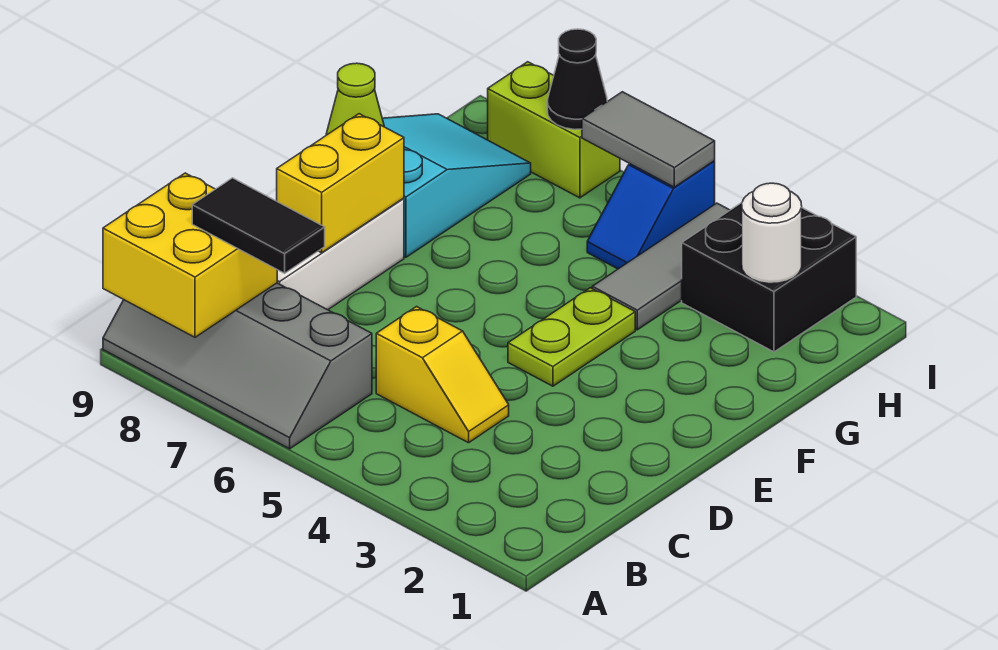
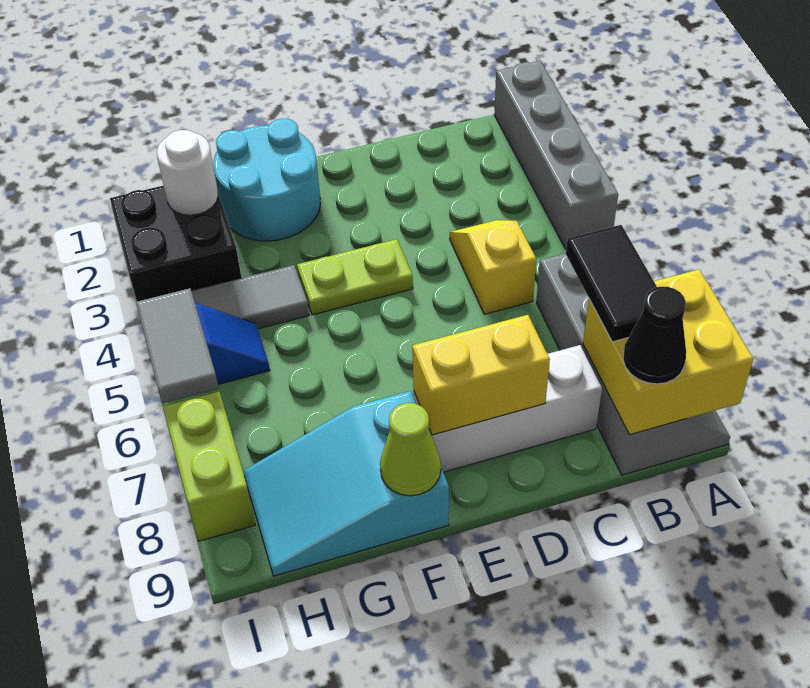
none -> grey brick A1:A4 level 1
none -> cyan round brick F1:G2 level 1
black cone I7 level 2 -> black cone B9 level 3

